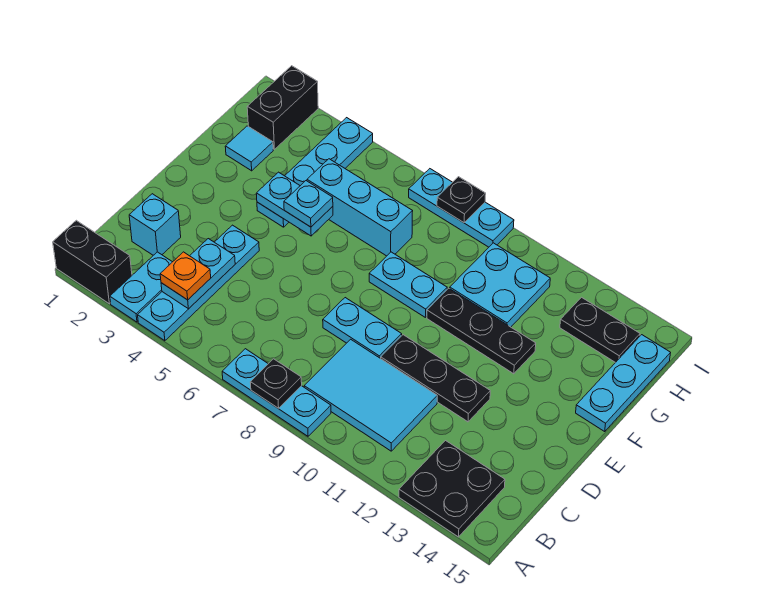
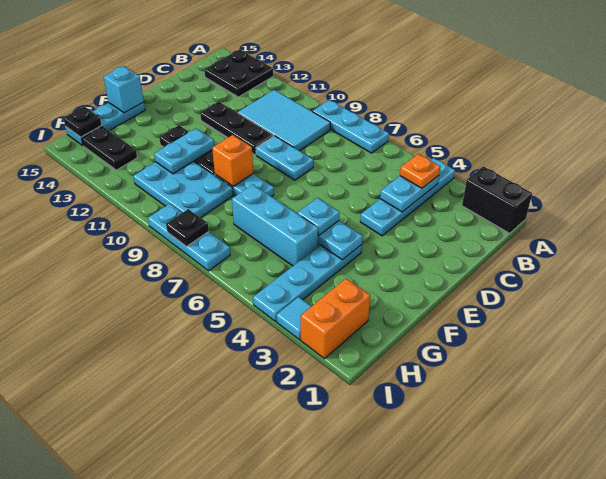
cyan plate A3:B3 level 1 -> cyan plate F11:G11 level 2
black plate A8 level 2 -> black plate H15 level 2
cyan brick C2 level 1 -> cyan brick F15 level 2
none -> orange brick F9 level 2
cyan tile G2 level 1 -> cyan tile I3 level 1
cyan plate G10:H11 level 1 -> cyan plate G9:H11 level 1
black brick H2:I2 level 1 -> orange brick H2:I2 level 1

